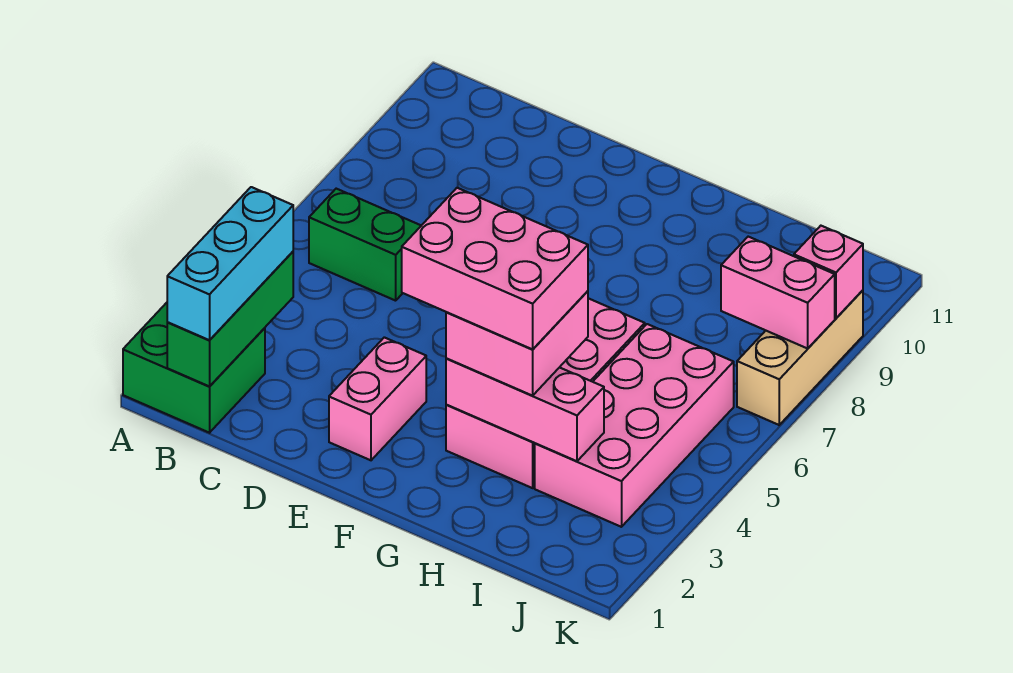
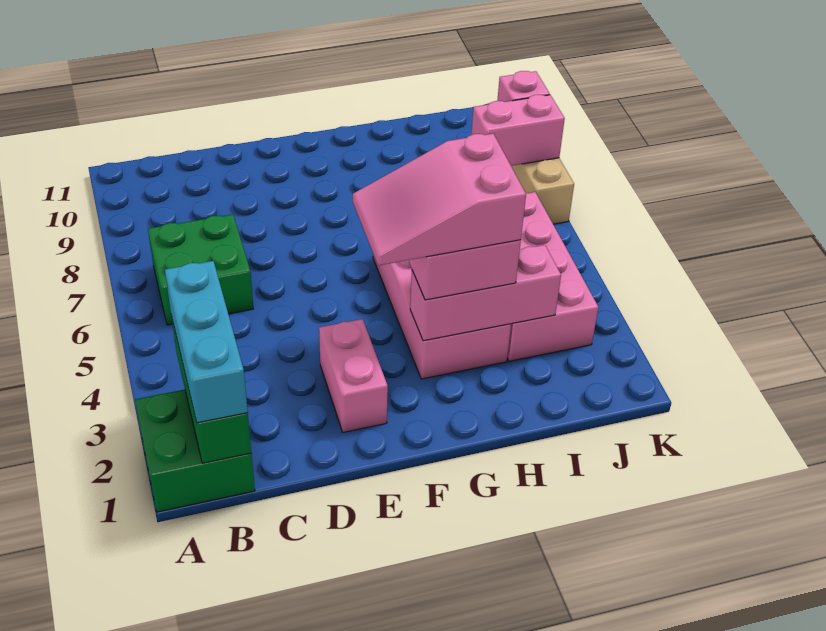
green brick B6:C6 level 1 -> green brick B6:C7 level 1
pink brick F3:H4 level 4 -> pink slope F3:H4 level 4 top H

